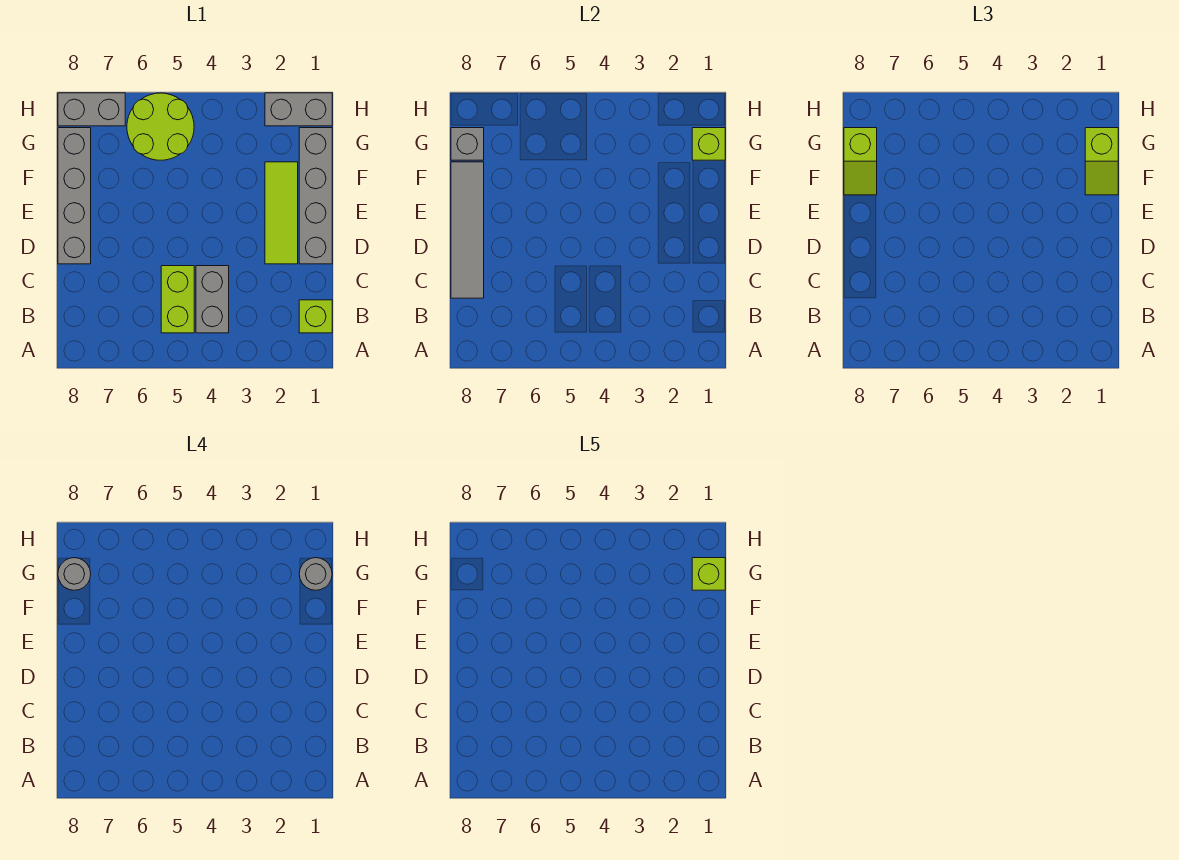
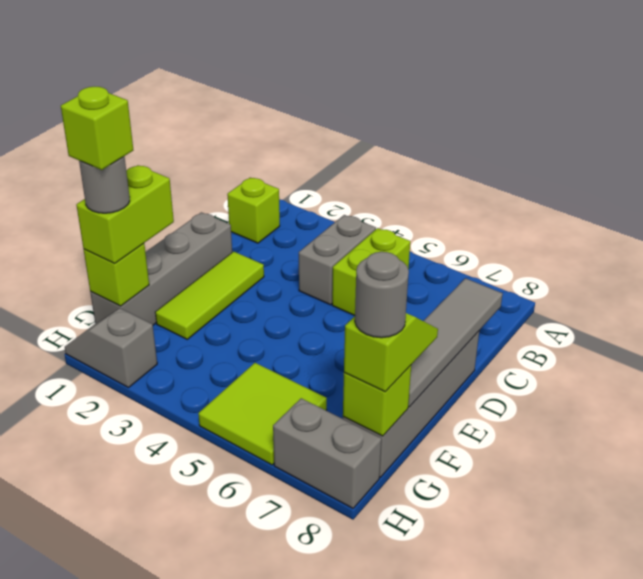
lime slope F1:G1 level 3 top G -> lime brick F1:G1 level 3
lime round brick G5:H6 level 1 -> lime tile G5:H6 level 1
grey brick G8 level 2 -> lime brick G8 level 2
grey brick H1:H2 level 1 -> grey slope H1:H2 level 1 top 2

